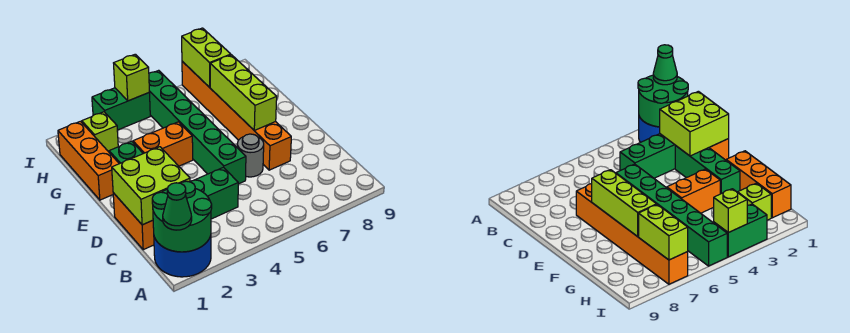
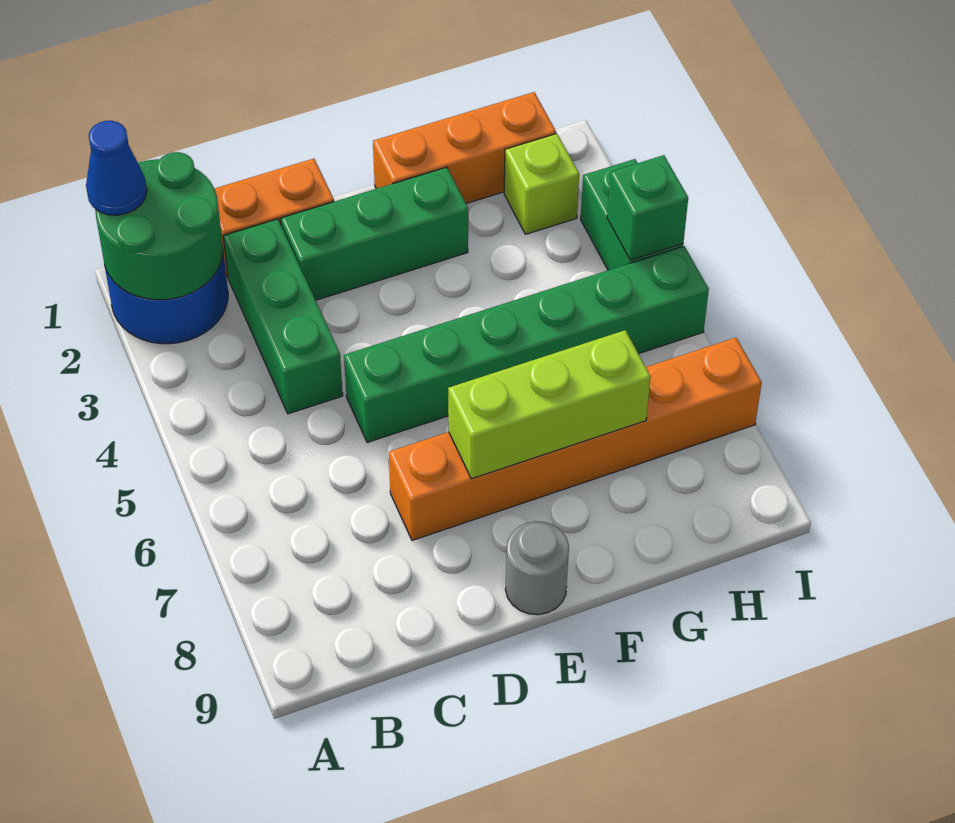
green cone A1 level 3 -> blue cone A1 level 3
lime brick C1:D2 level 2 -> none
grey round brick D6 level 1 -> grey round brick E9 level 1
orange brick F3:F4 level 1 -> none
lime brick H7:I7 level 2 -> none
lime brick I4 level 2 -> green brick I4 level 2

